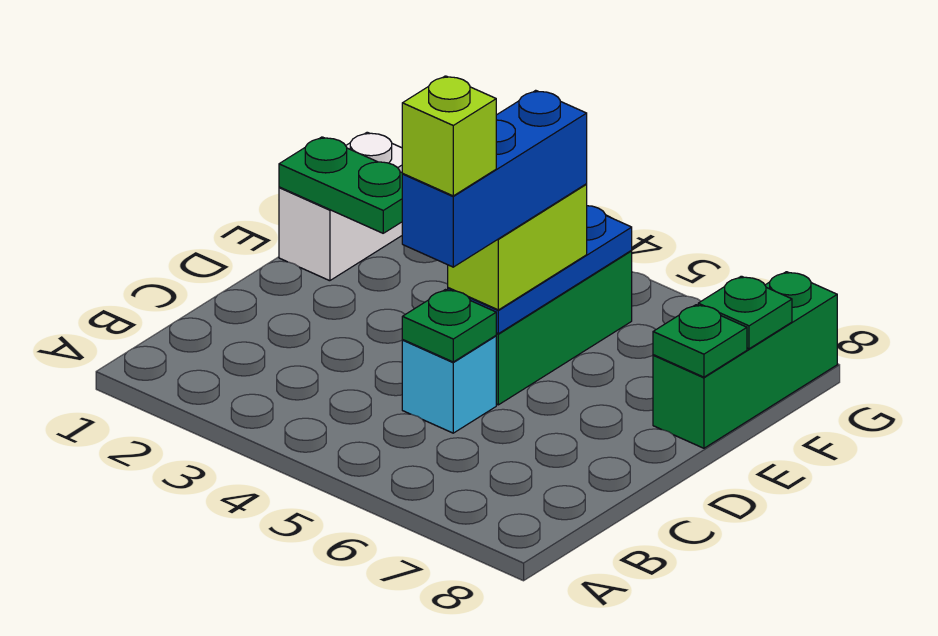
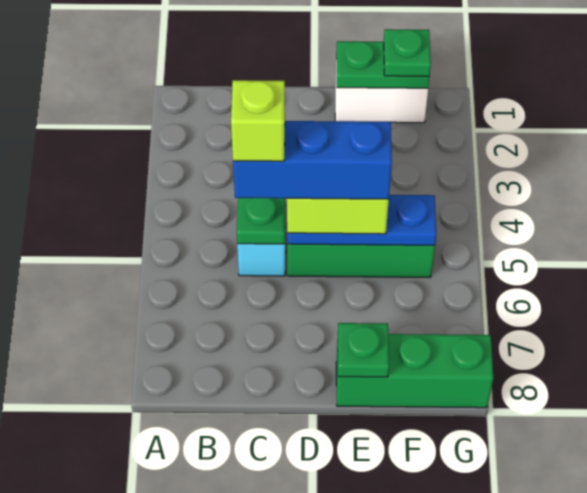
green plate E1:E2 level 2 -> green plate E1:F1 level 2
green plate F8 level 2 -> green plate F1 level 3

